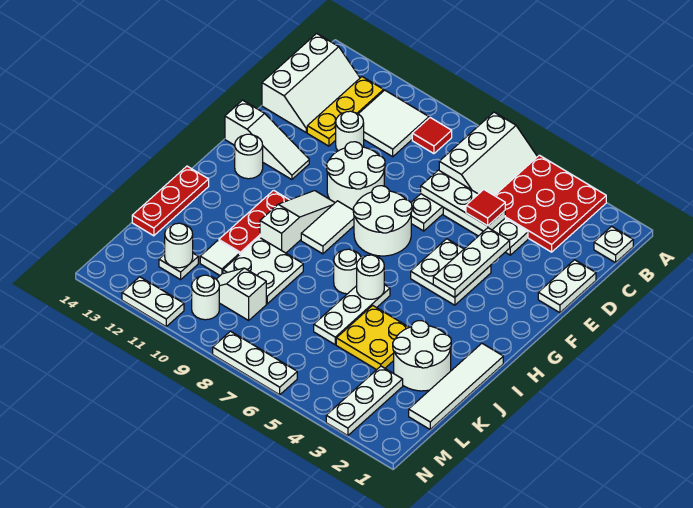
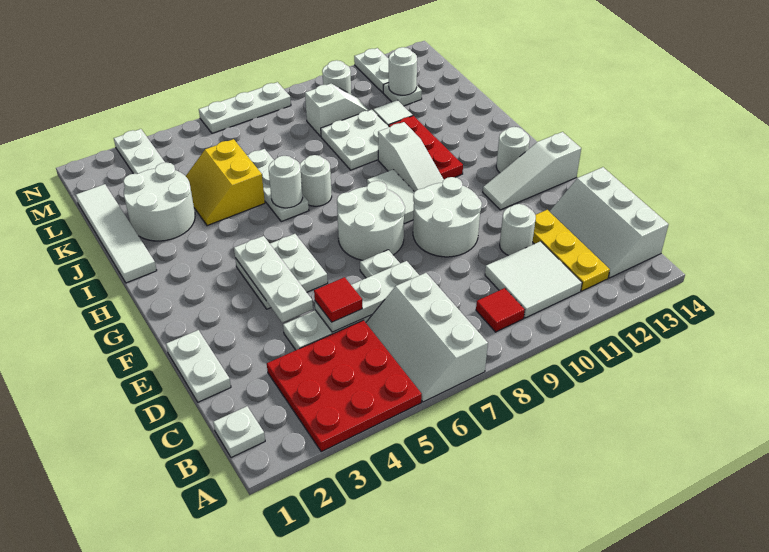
red plate I14:K14 level 1 -> none
yellow plate J4:K5 level 1 -> yellow slope J4:K5 level 1 top 5
white plate N11:N12 level 1 -> white plate M12:N12 level 1

